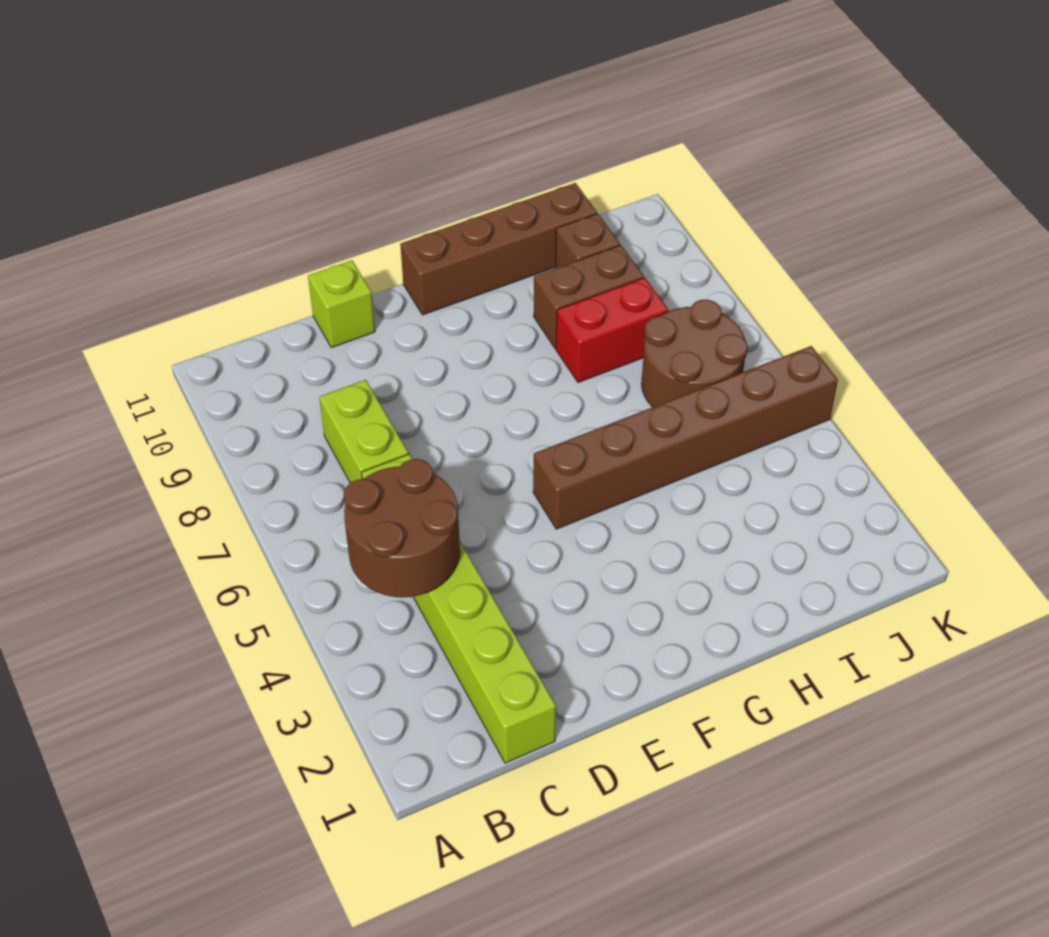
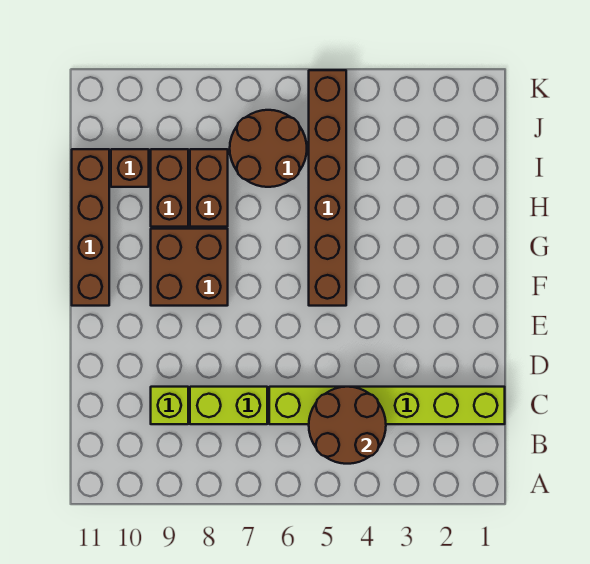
lime brick D11 level 1 -> lime brick C9 level 1
none -> brown brick F8:G9 level 1
red brick H8:I8 level 1 -> brown brick H8:I8 level 1

